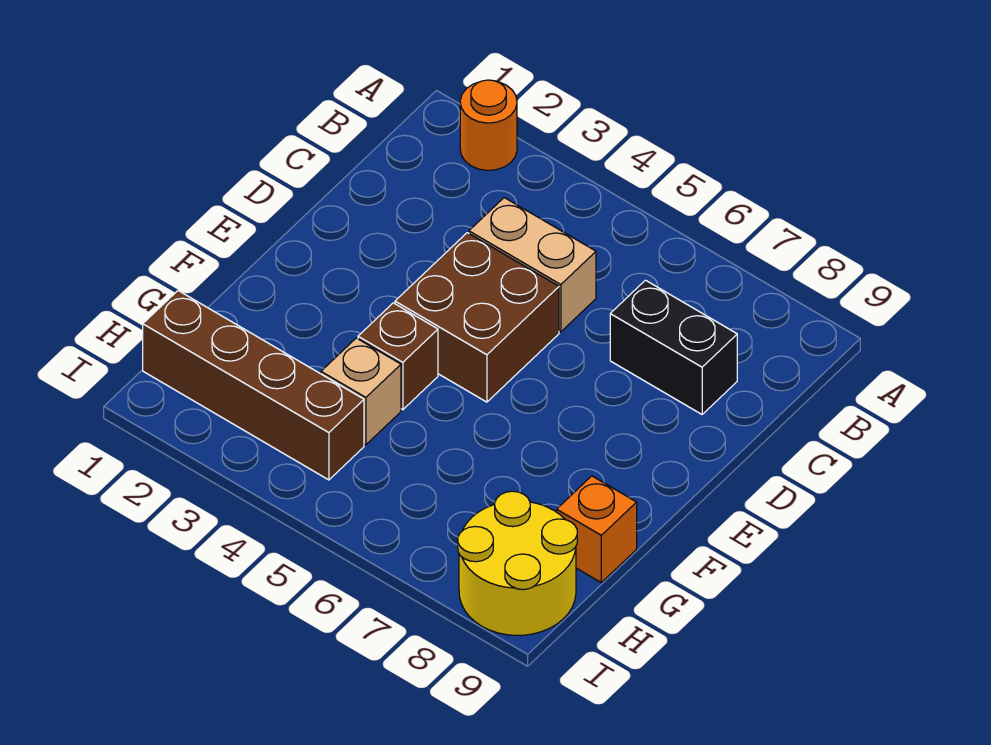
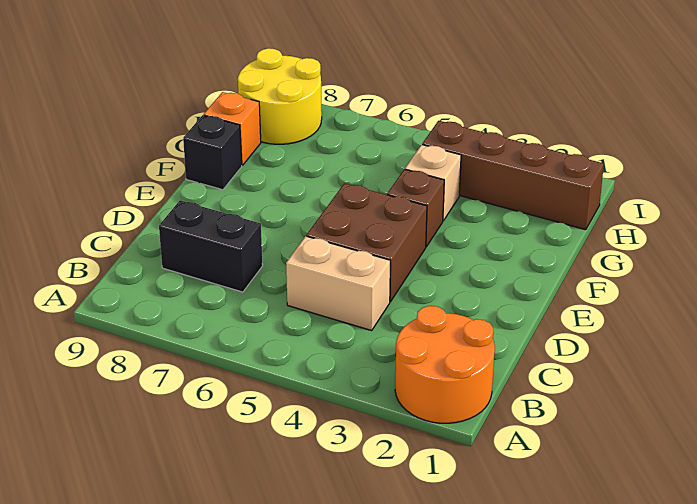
orange round brick A2 level 1 -> orange round brick A1:B2 level 1
none -> black brick F9 level 1

